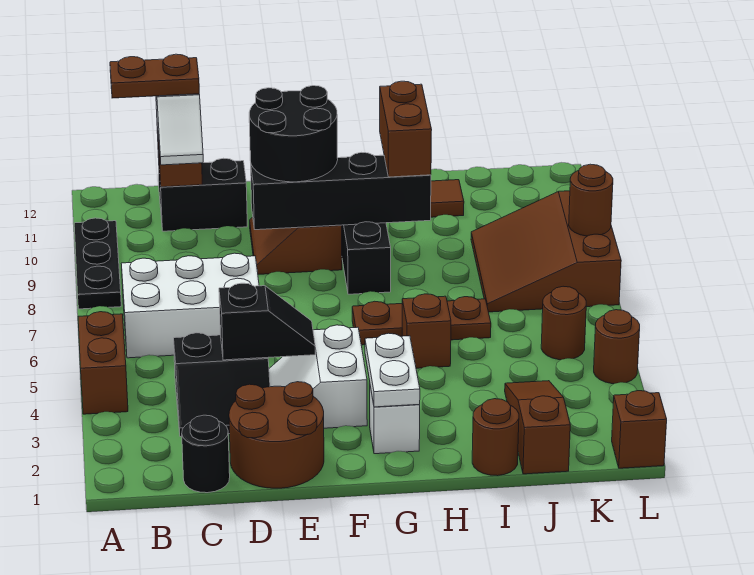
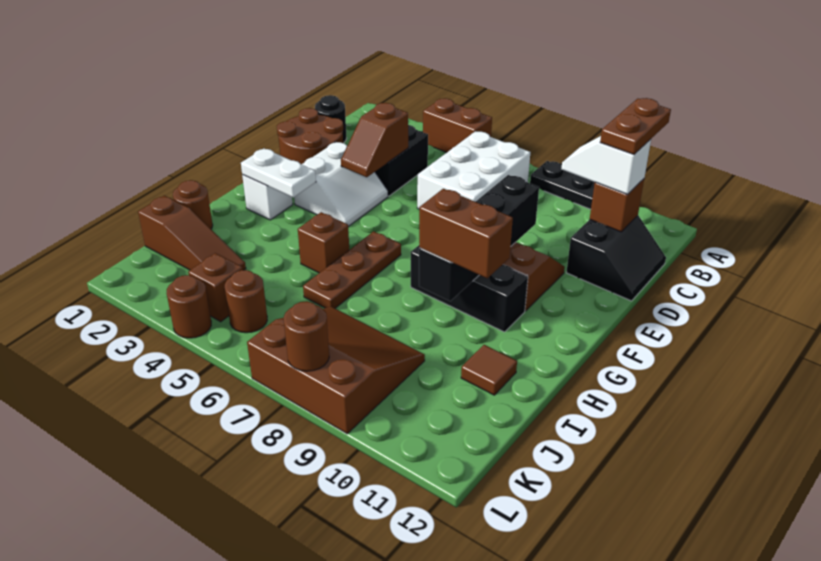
black slope D4:E4 level 2 top D -> brown slope D4:E4 level 2 top D
white slope E3:F4 level 1 top F -> white slope E3:F4 level 1 top 3
black round brick E9:F10 level 3 -> none
brown brick L1 level 1 -> brown brick K4 level 1

